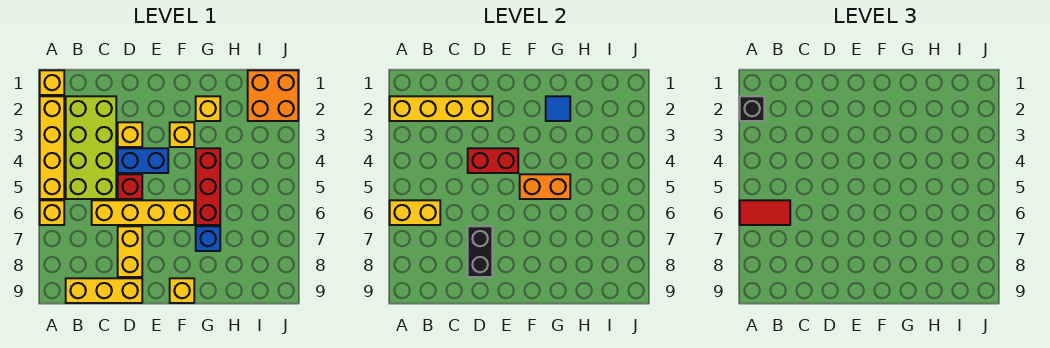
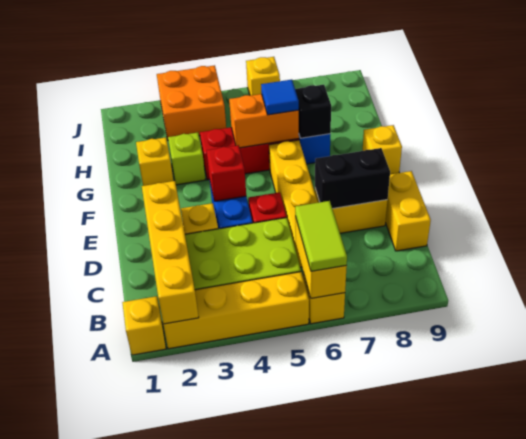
black brick A2 level 3 -> black brick G7 level 2
red tile A6:B6 level 3 -> lime tile A6:B6 level 3
yellow brick B9:D9 level 1 -> yellow brick C9:D9 level 1
red brick D4:E4 level 2 -> red brick E4 level 2
yellow brick F3 level 1 -> yellow brick J6 level 1
orange brick F5:G5 level 2 -> orange brick G5:G6 level 2
blue tile G2 level 2 -> blue tile G6 level 3
none -> lime brick G3 level 1
orange brick I1:J2 level 1 -> orange brick I3:J4 level 1

